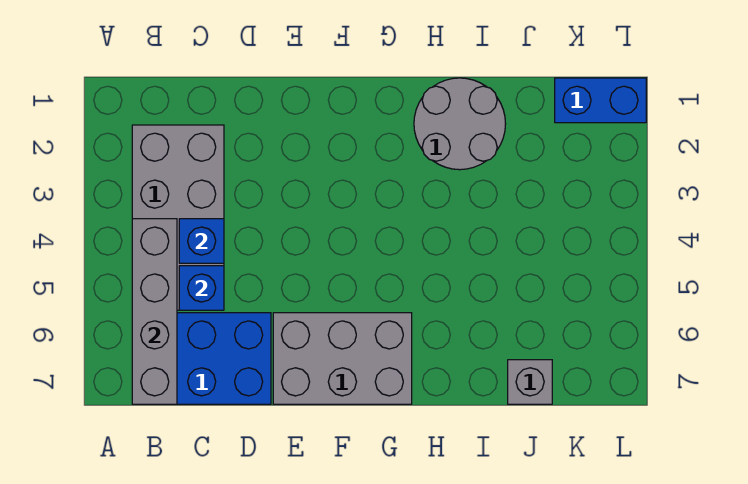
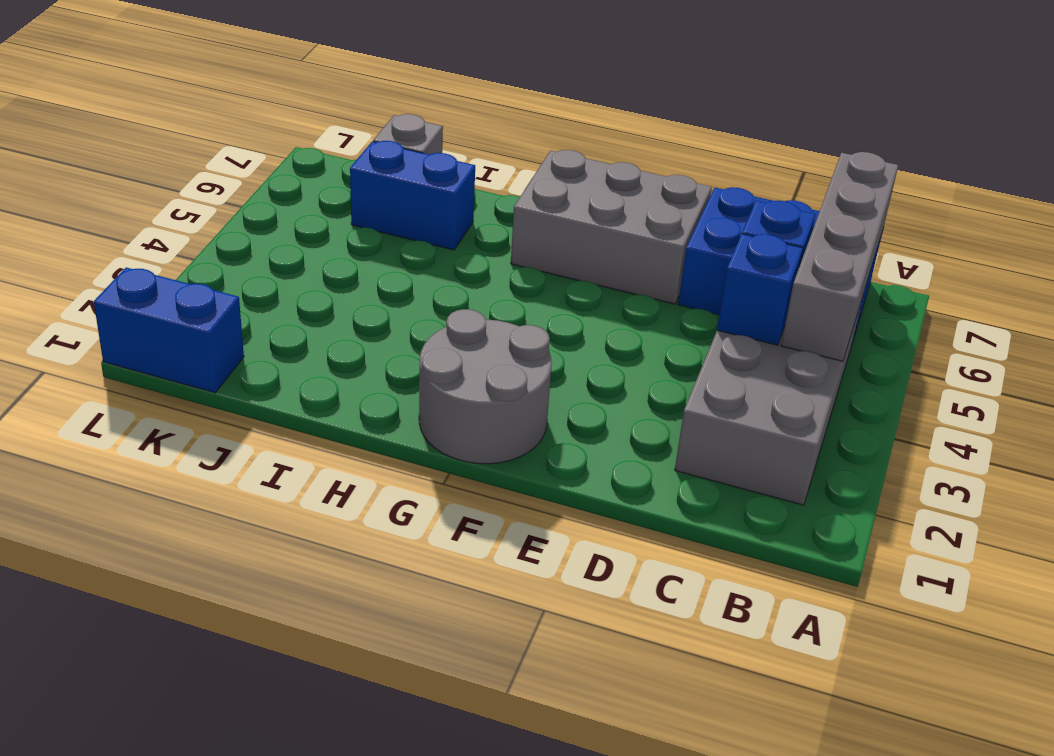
grey round brick H1:I2 level 1 -> grey round brick F1:G2 level 1
none -> blue brick I6:J6 level 1

